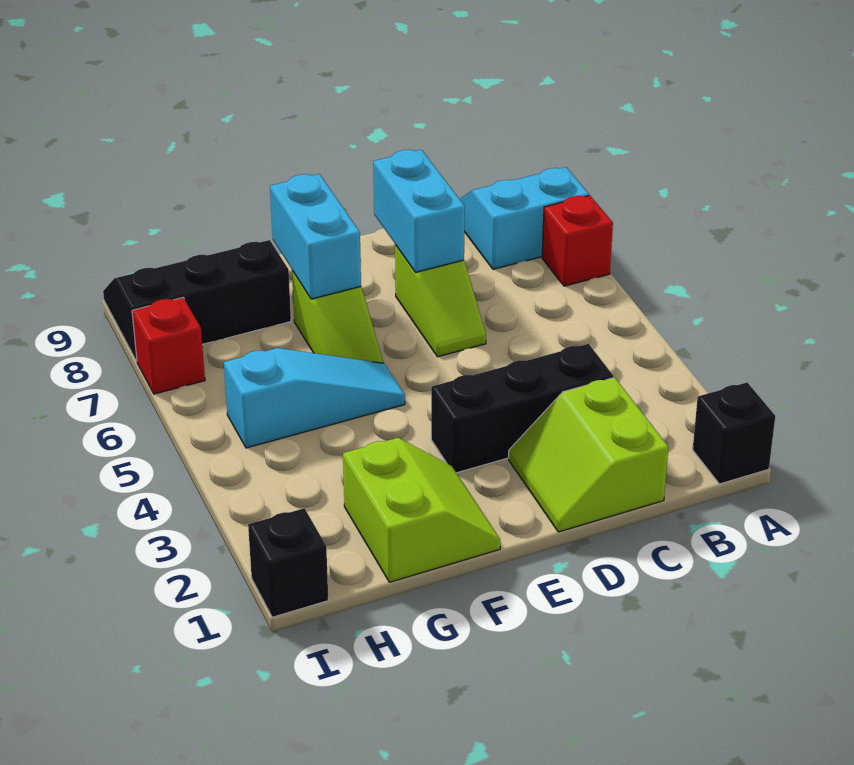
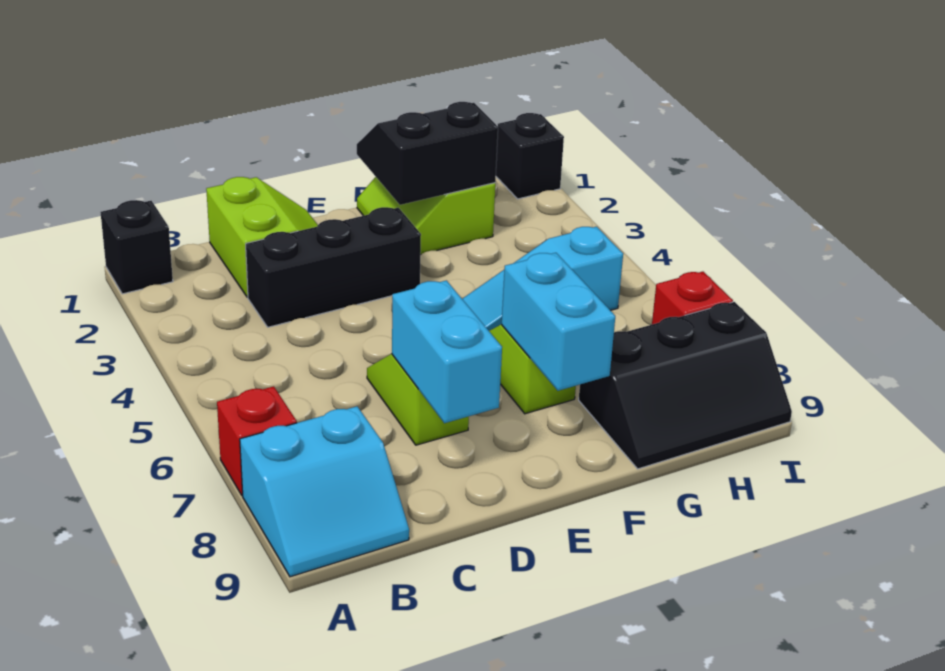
none -> black slope F1:G2 level 2 top 2

